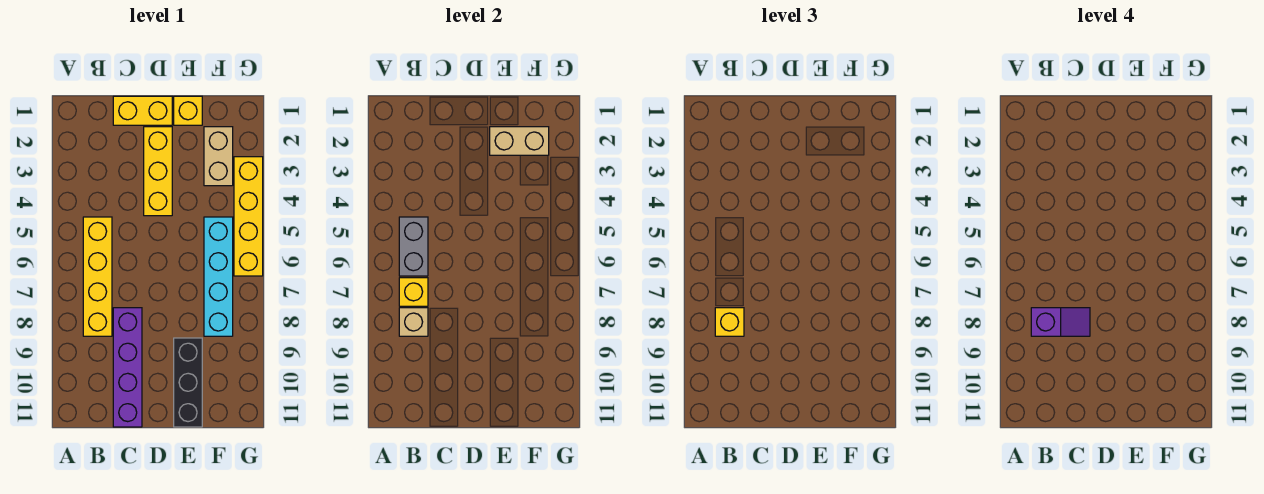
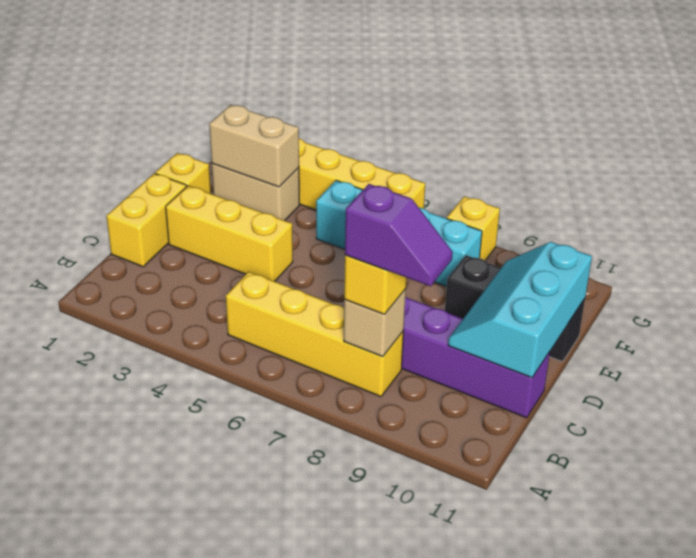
grey brick B5:B6 level 2 -> none
yellow brick B7 level 2 -> yellow brick G8 level 1
purple slope B8:C8 level 4 top B -> purple slope B8:B9 level 4 top 8
none -> cyan slope C10:E11 level 2 top 11
tan brick E2:F2 level 2 -> tan brick F2:F3 level 2

